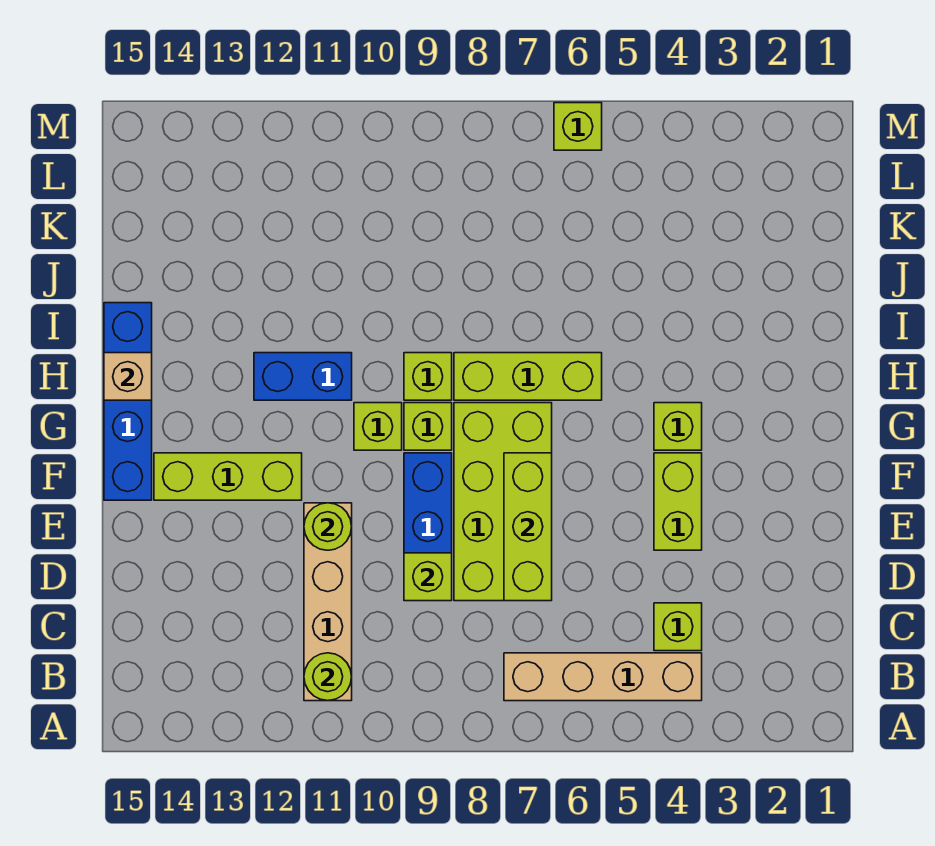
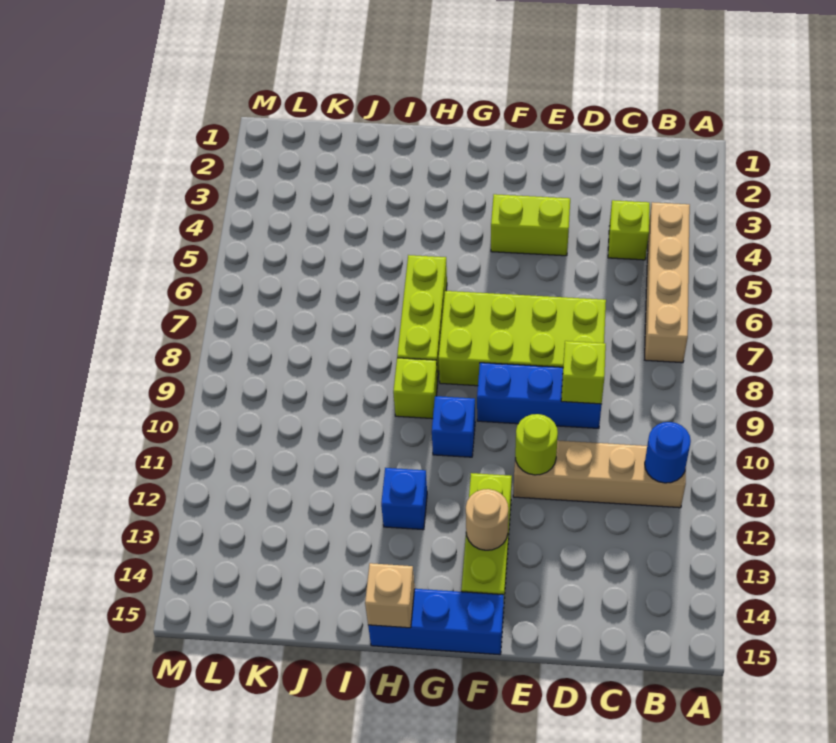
lime round brick B11 level 2 -> blue round brick B11 level 2
lime brick D7:F7 level 2 -> none
none -> tan round brick F13 level 2
blue brick F15:I15 level 1 -> blue brick F15:H15 level 1
lime brick G4 level 1 -> none
lime brick G9 level 1 -> none
lime brick G10 level 1 -> blue brick G10 level 1
blue brick H11:H12 level 1 -> blue brick H12 level 1
lime brick M6 level 1 -> none

